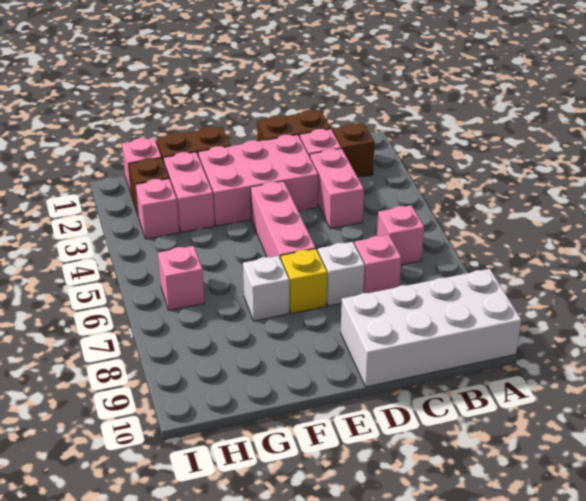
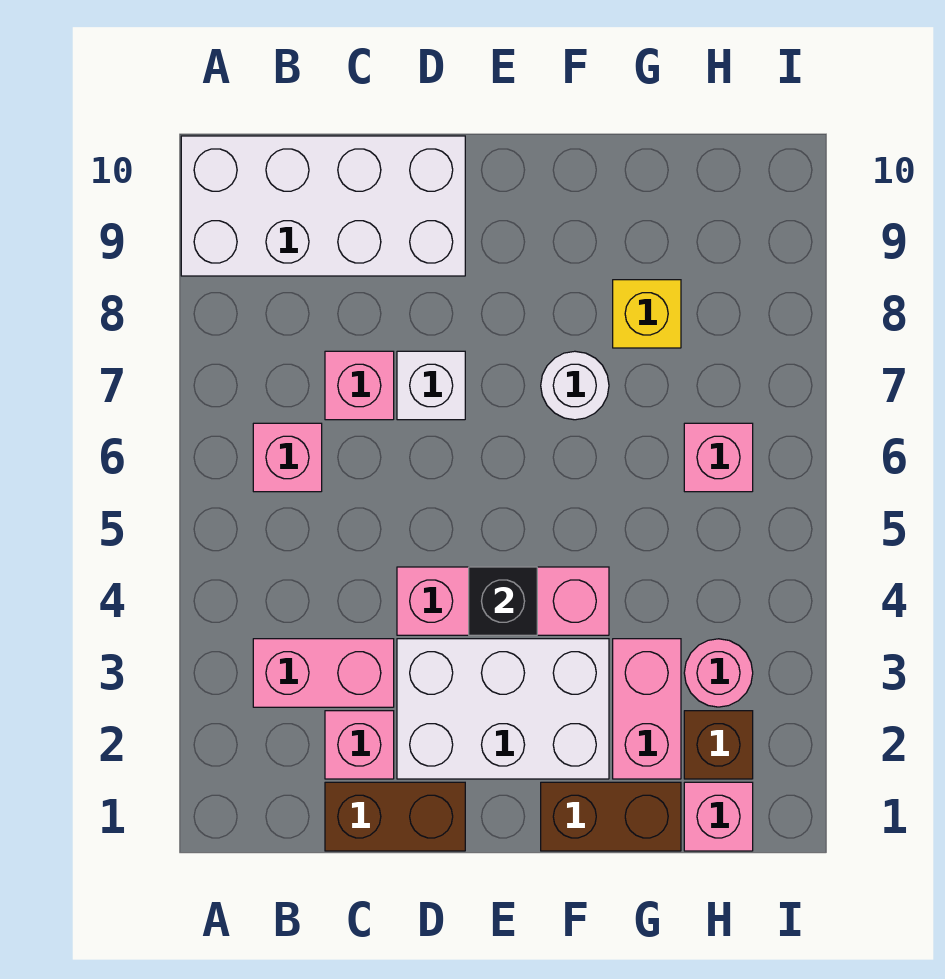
brown brick B2 level 1 -> none
pink brick C3:C4 level 1 -> pink brick B3:C3 level 1
pink brick D2:F3 level 1 -> white brick D2:F3 level 1
pink brick E4:E6 level 1 -> pink brick D4:F4 level 1
none -> black brick E4 level 2
yellow brick E7 level 1 -> yellow brick G8 level 1
white brick F7 level 1 -> white round brick F7 level 1
pink brick H3 level 1 -> pink round brick H3 level 1

